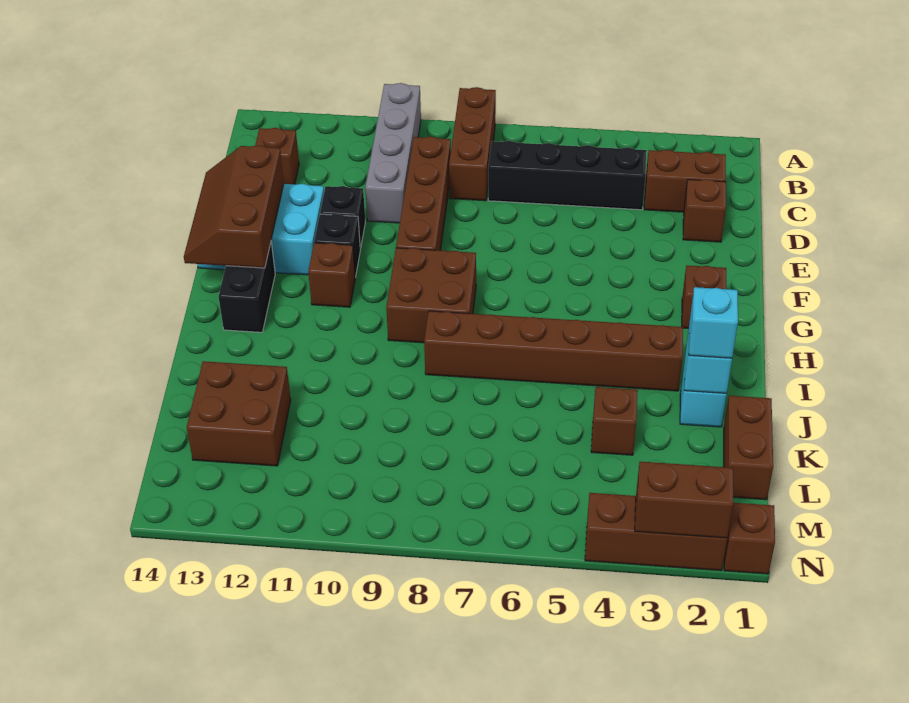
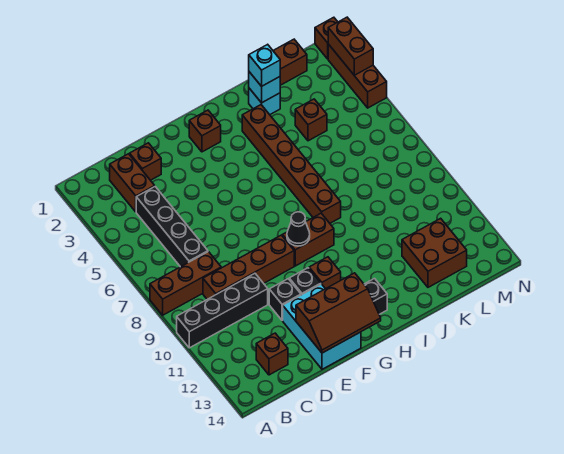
grey brick A10:D10 level 1 -> black brick A10:D10 level 1
brown brick G8:H9 level 1 -> brown brick G9:H9 level 1
none -> black cone G9 level 2

